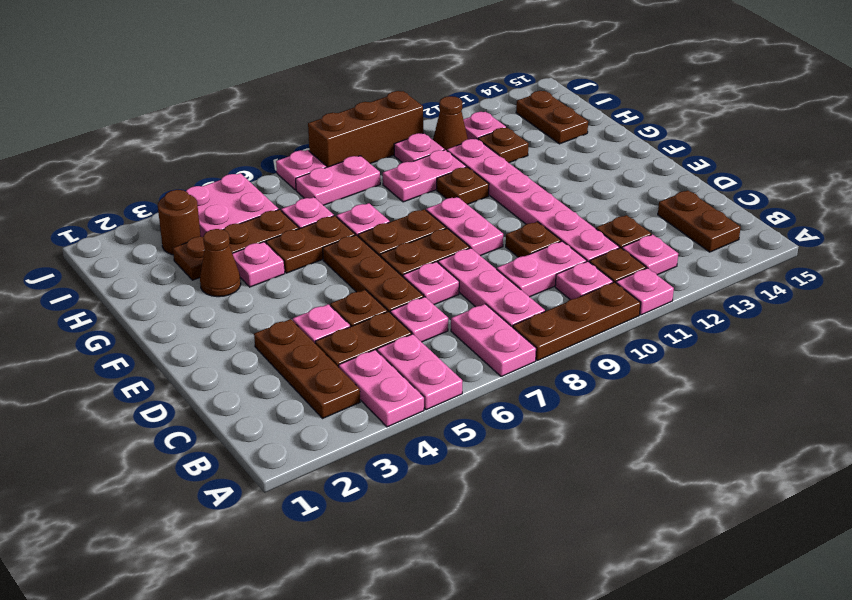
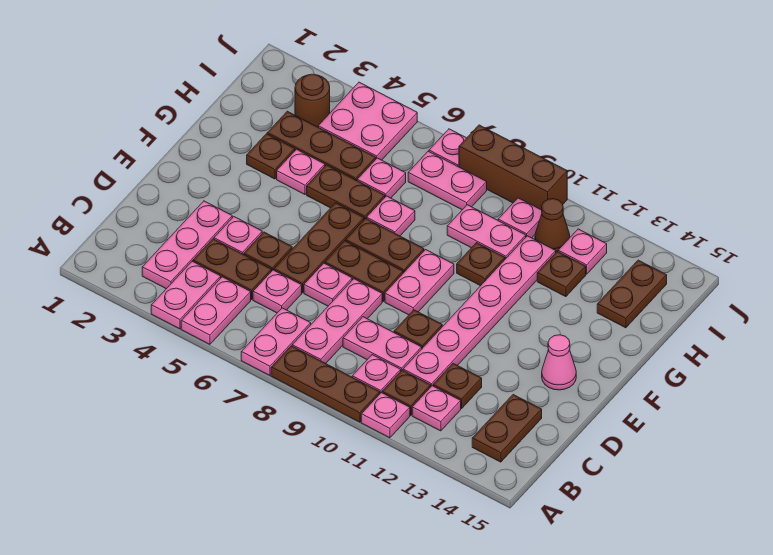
brown plate B3:D3 level 1 -> pink plate B3:D3 level 1
none -> pink cone E14 level 1
brown cone G3 level 1 -> brown plate G3 level 1

